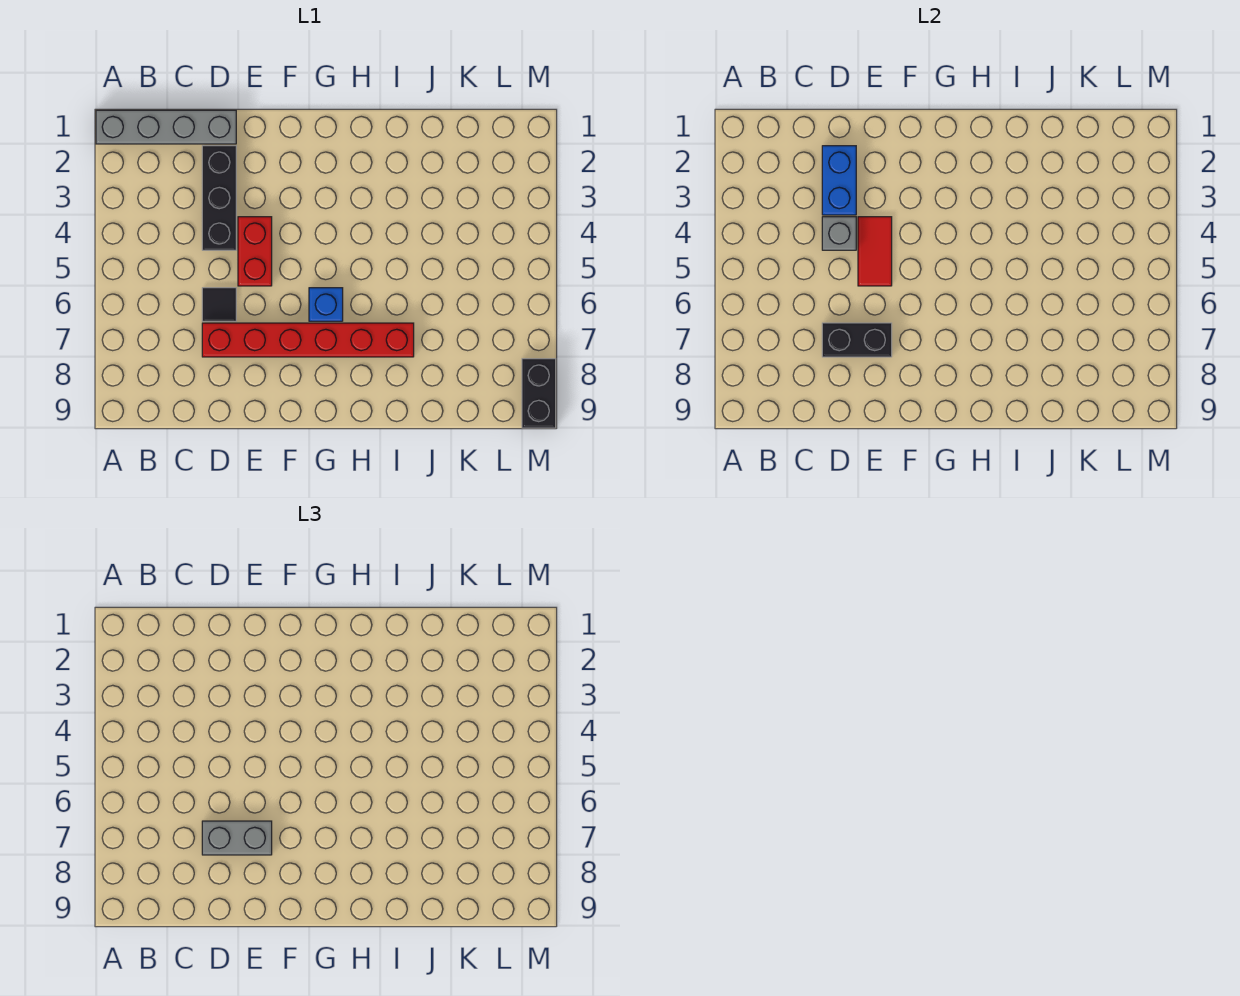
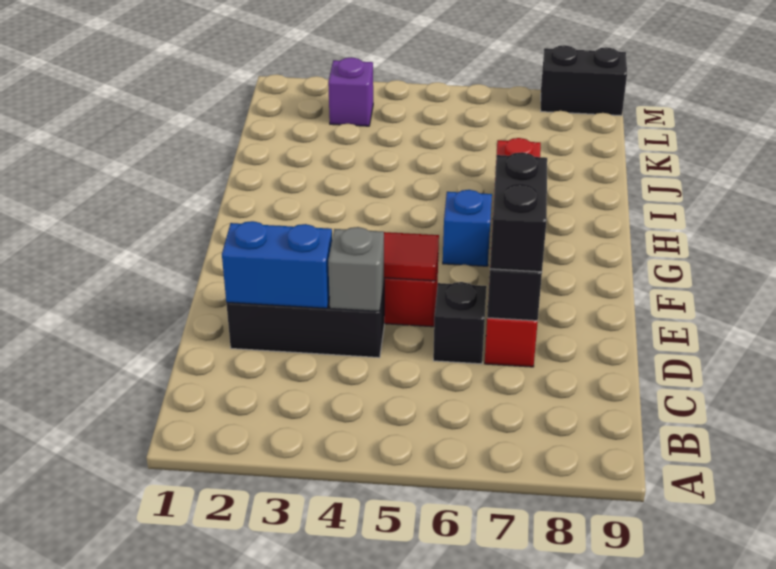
grey brick A1:D1 level 1 -> none
black tile D6 level 1 -> black brick D6 level 1
grey brick D7:E7 level 3 -> black brick D7:E7 level 3
none -> purple brick L3 level 1

